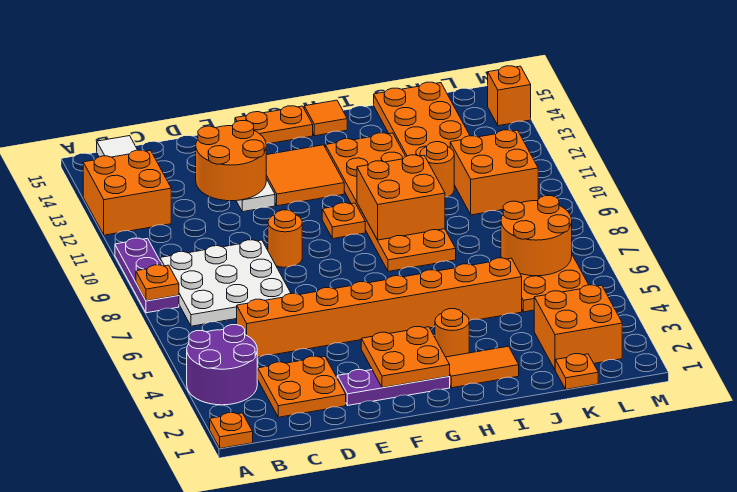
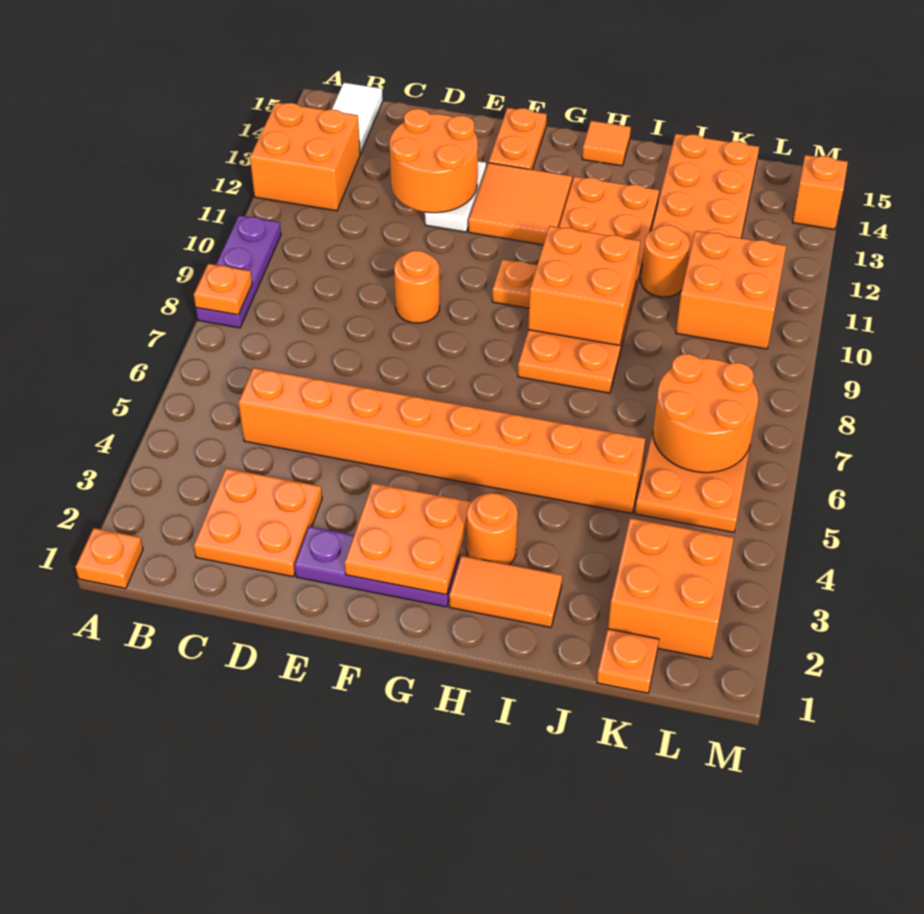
purple round brick A3:B4 level 1 -> none
white plate B7:D9 level 1 -> none
orange plate F15:G15 level 1 -> orange plate F14:F15 level 1

